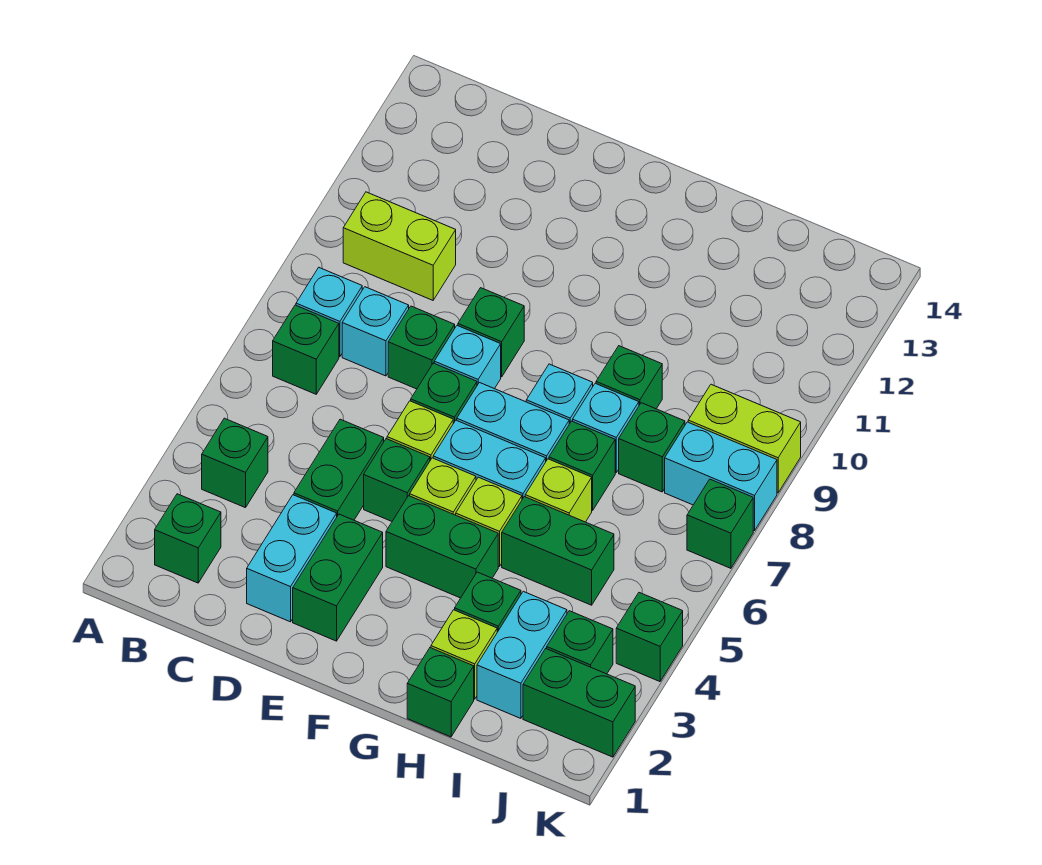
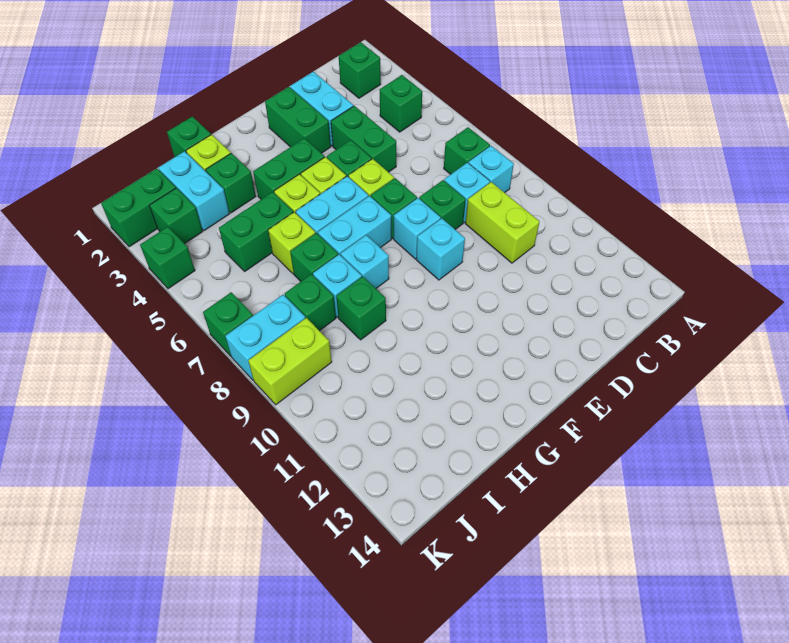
lime brick B10:C10 level 1 -> lime brick C9:C10 level 1
green brick E9 level 1 -> cyan brick E9 level 1

